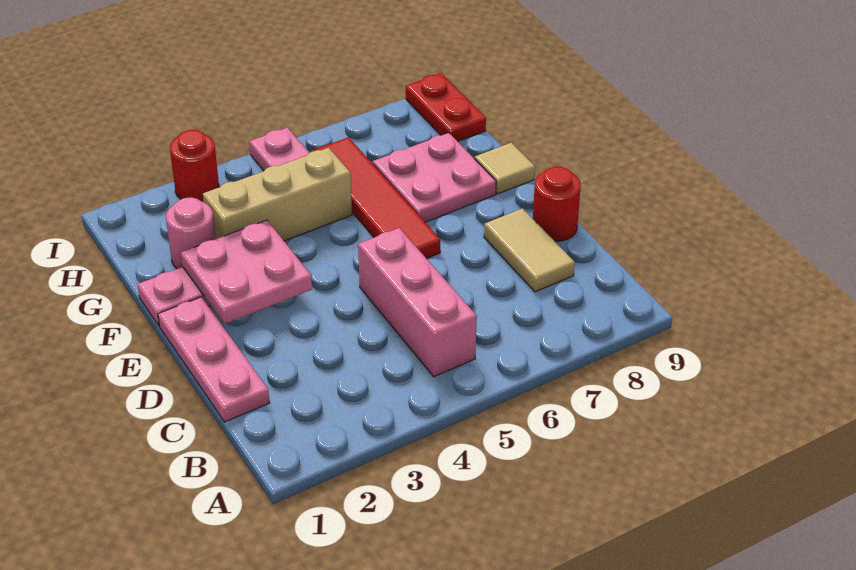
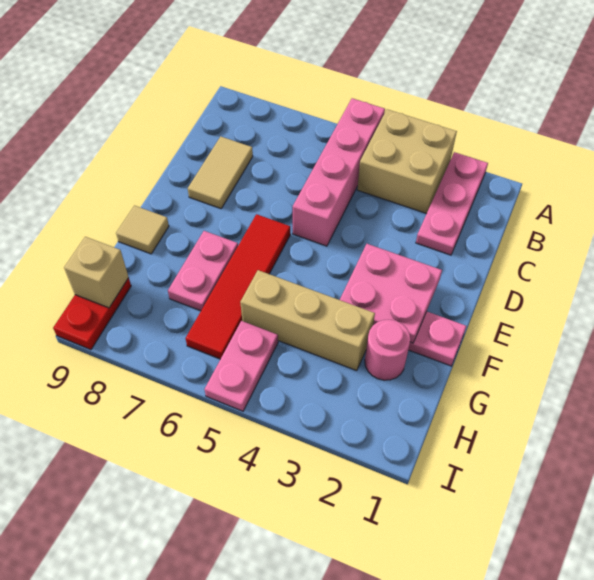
none -> tan brick A3:B4 level 1
pink brick B5:D5 level 1 -> pink brick A5:D5 level 1
pink plate C1:E1 level 1 -> pink plate A2:C2 level 1
red round brick D9 level 1 -> none
pink plate F7:G8 level 1 -> pink plate F7:G7 level 1
none -> tan brick H9 level 2
red round brick I3 level 1 -> none

